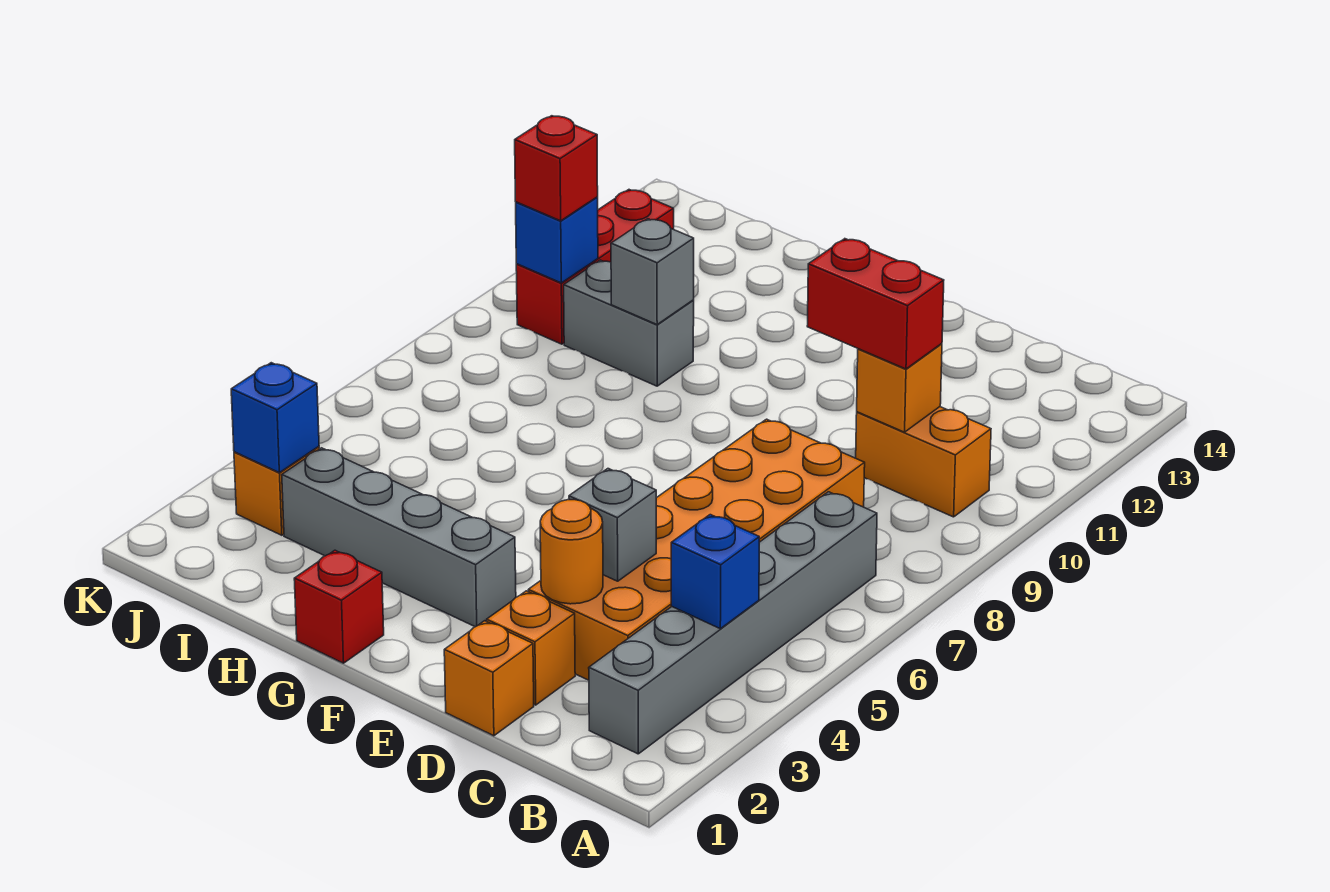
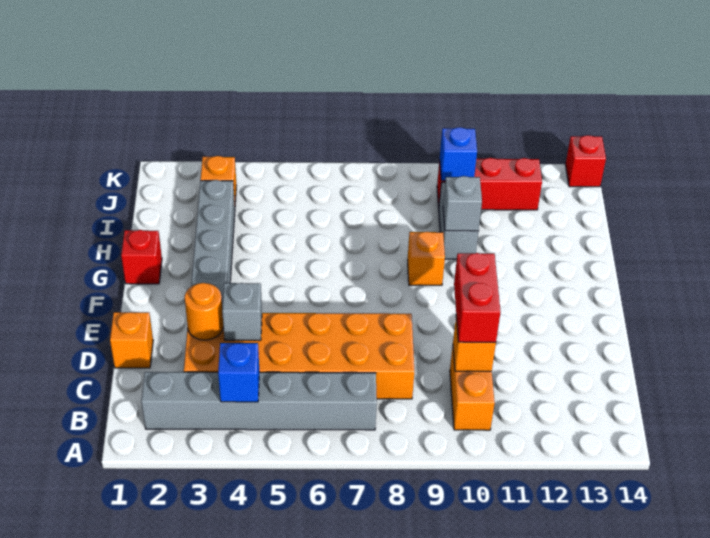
orange brick D2 level 1 -> orange brick G9 level 1
blue brick J3 level 2 -> none
red brick J10 level 3 -> red brick K14 level 1

